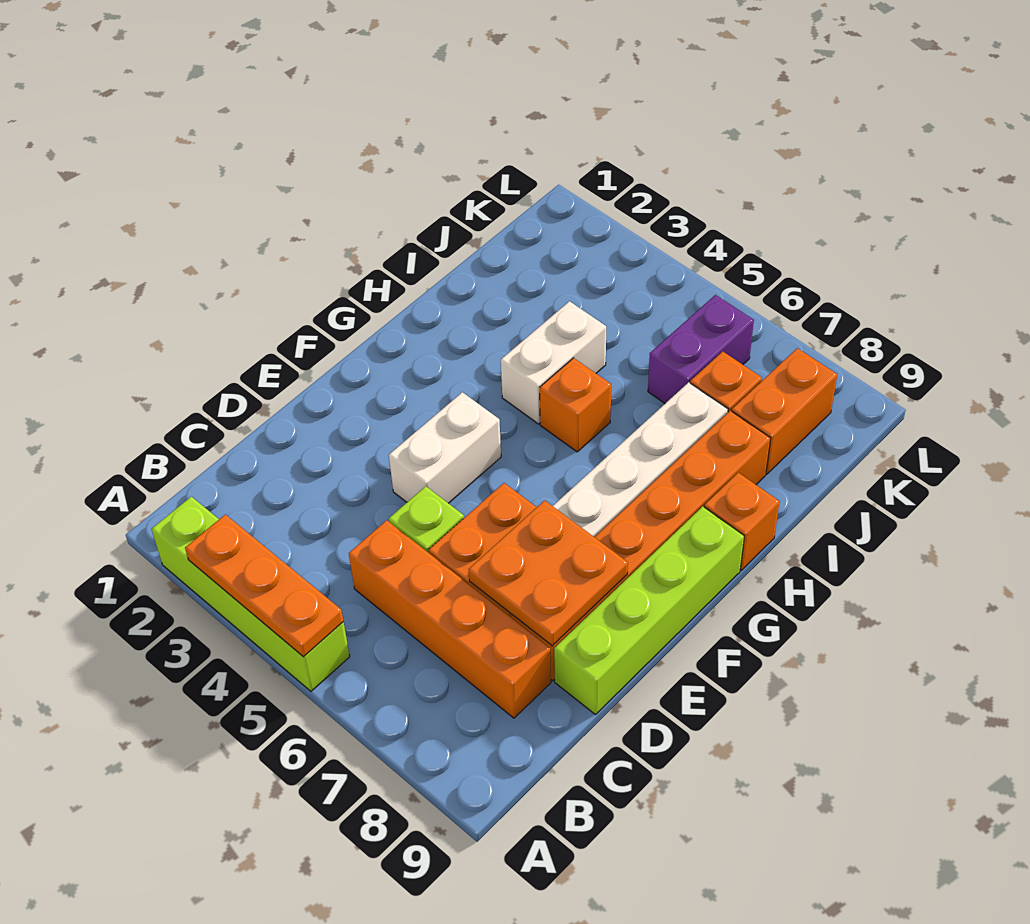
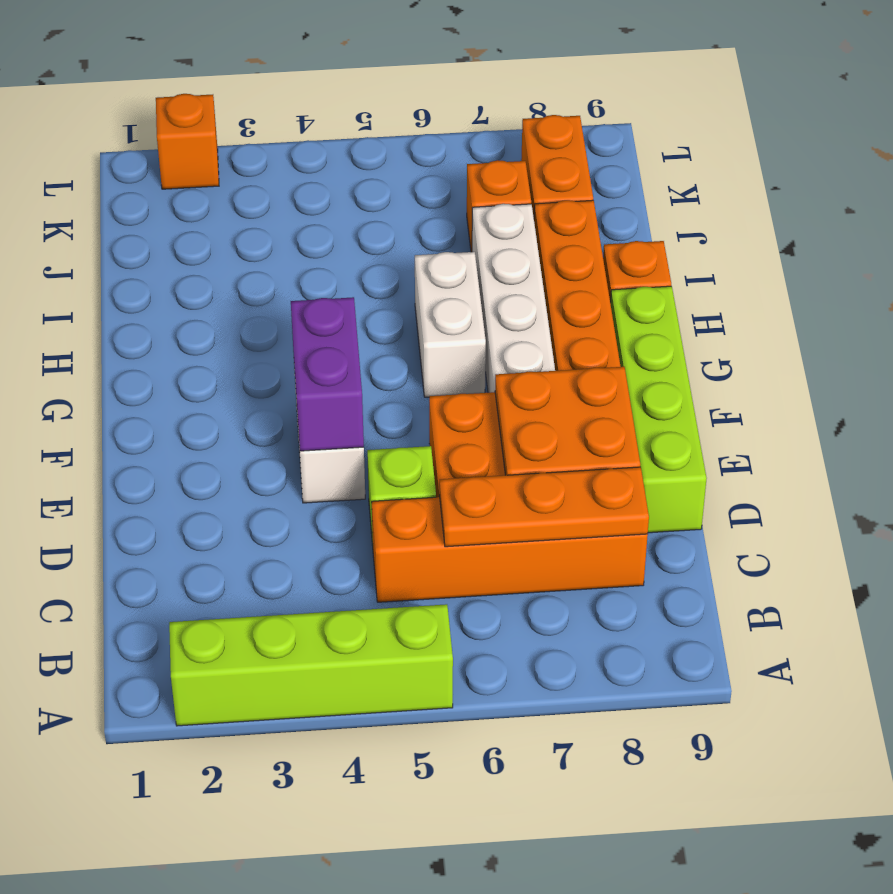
orange plate A3:A5 level 2 -> orange plate C6:C8 level 2
white brick H4:I4 level 1 -> white brick G6:H6 level 1
orange brick H5 level 1 -> orange brick L2 level 1
purple brick J6:K6 level 1 -> purple brick E4:F4 level 2

